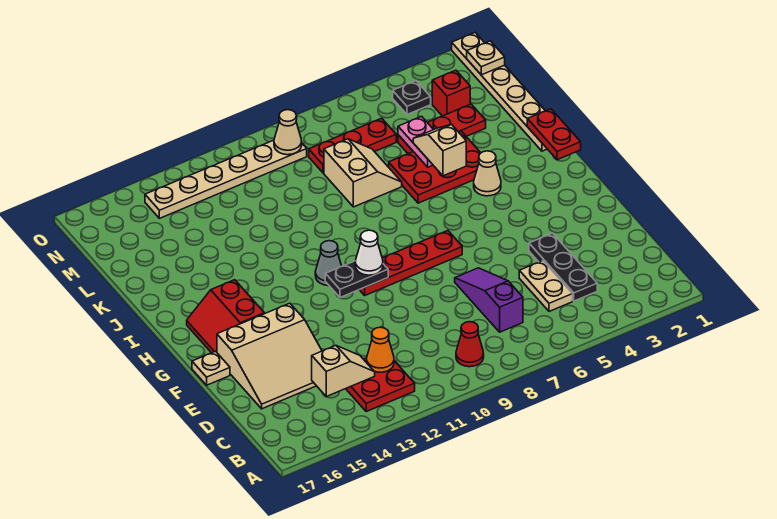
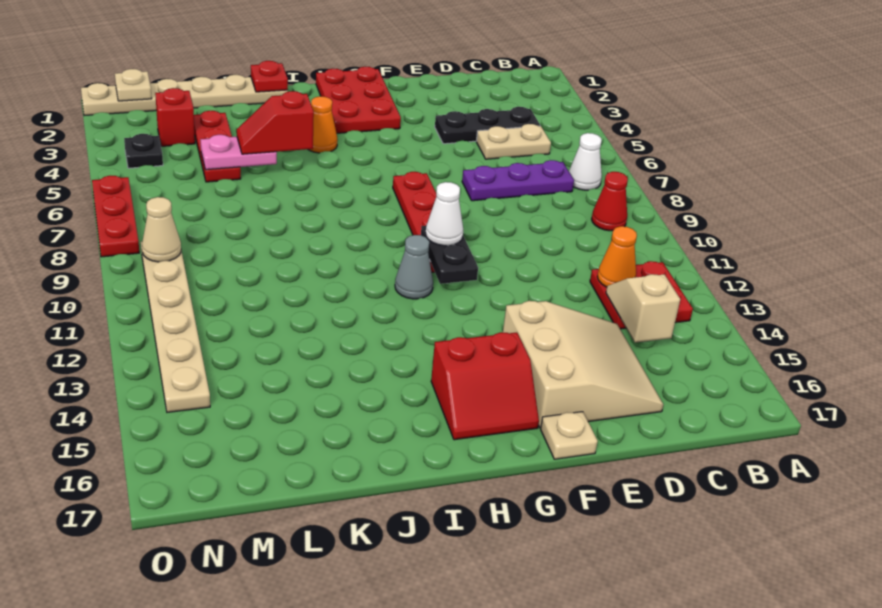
none -> white cone B7 level 1
purple slope C7:E7 level 1 top C -> purple plate C7:E7 level 1
red plate I1:J1 level 2 -> red plate J1 level 2
tan cone I4 level 1 -> orange cone I4 level 1
red plate J4:K6 level 1 -> red plate G1:H3 level 1
tan slope J5:K5 level 3 top J -> red slope J5:K5 level 3 top J
tan slope K7:L8 level 1 top 8 -> none
red plate M6:M8 level 1 -> red plate O6:O8 level 1

